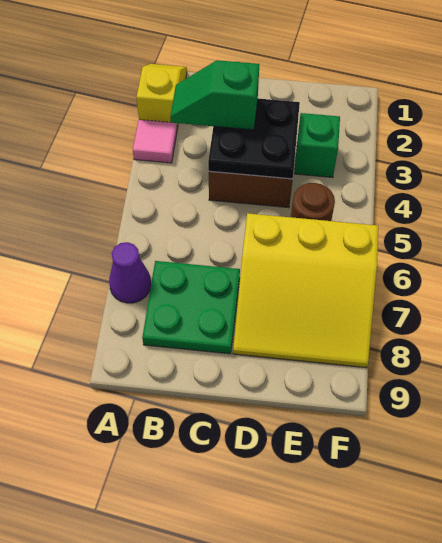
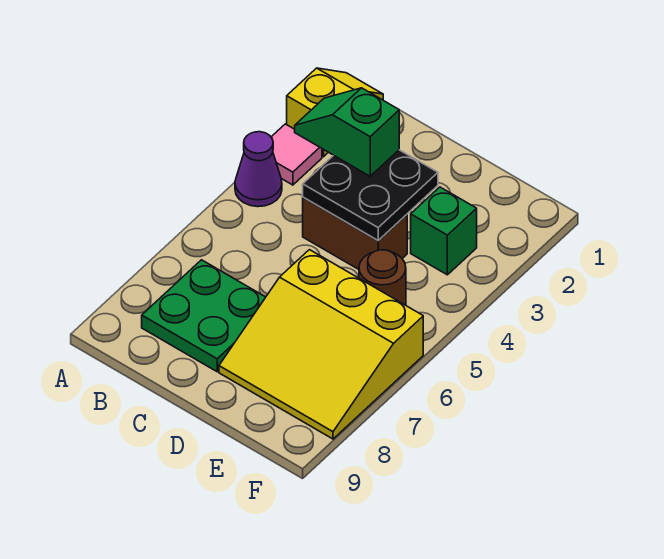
purple cone A7 level 1 -> purple cone A4 level 1

